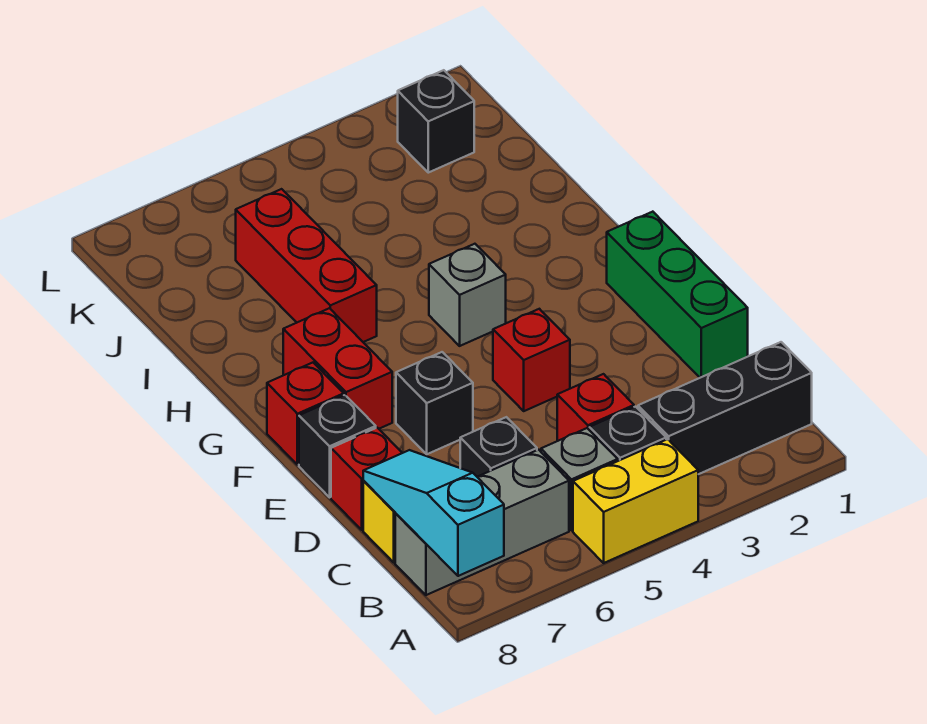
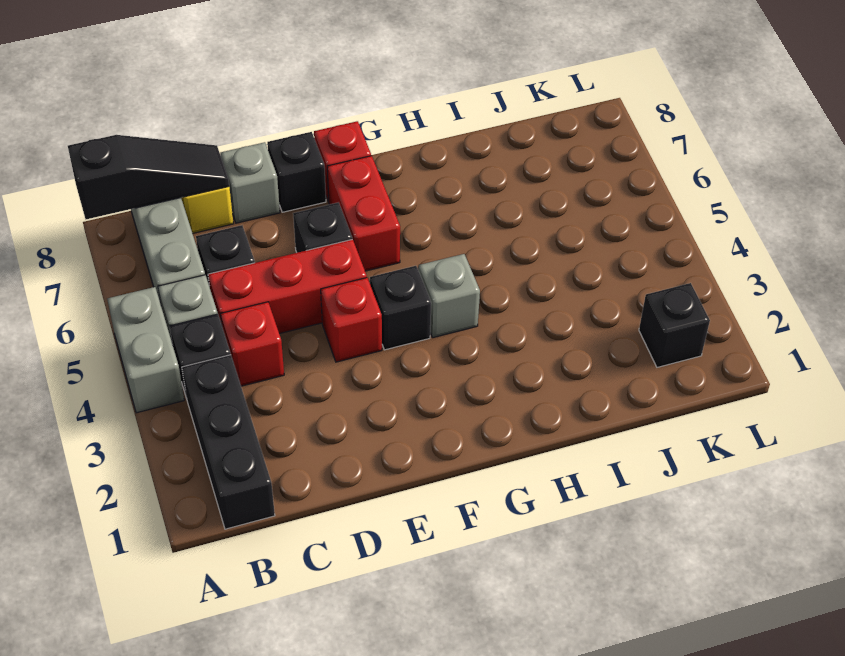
yellow brick A4:A5 level 1 -> grey brick A4:A5 level 1
cyan slope A8:C8 level 2 top A -> black slope A8:C8 level 2 top A
green brick D1:F1 level 1 -> none
red brick D8 level 1 -> grey brick D8 level 1
none -> black brick F4 level 1
red brick F7:G7 level 1 -> red brick F6:F7 level 1
red brick H6:J6 level 1 -> red brick C5:E5 level 1

